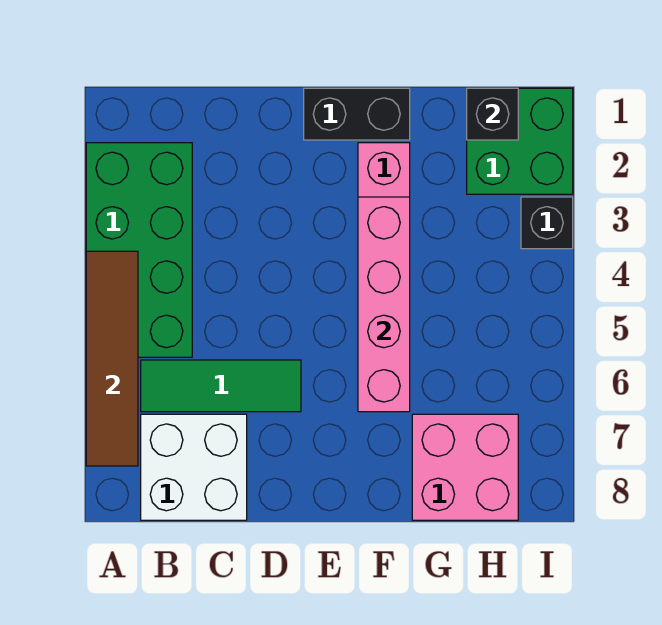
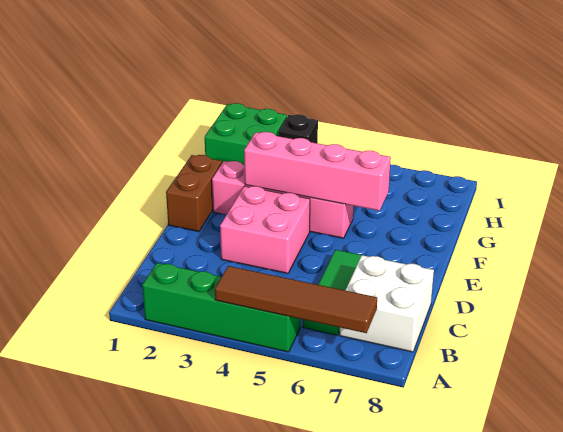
green brick A2:B5 level 1 -> green brick A2:A5 level 1
black brick E1:F1 level 1 -> brown brick E1:F1 level 1
pink brick G7:H8 level 1 -> pink brick D3:E4 level 1
black brick H1 level 2 -> none

